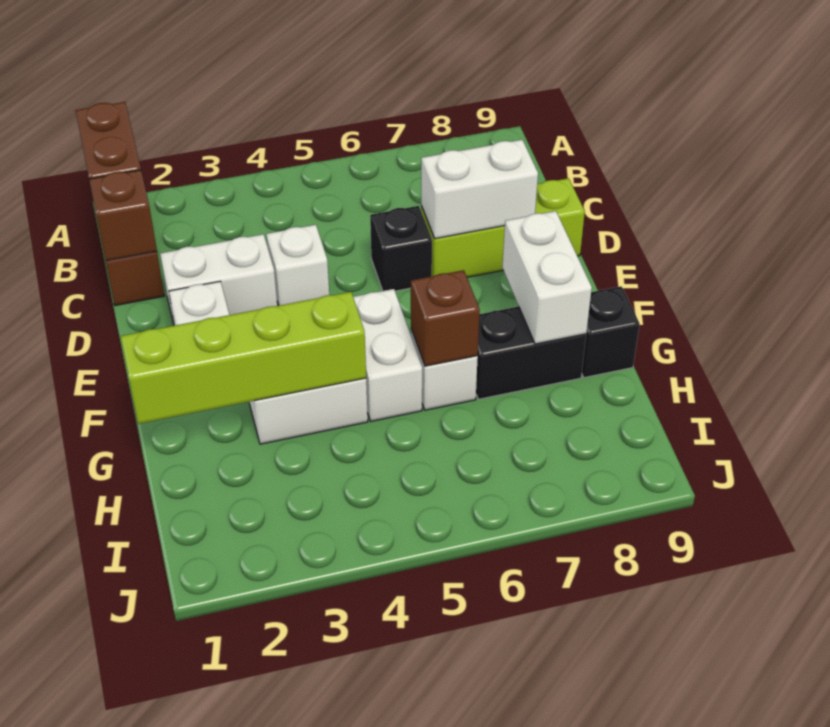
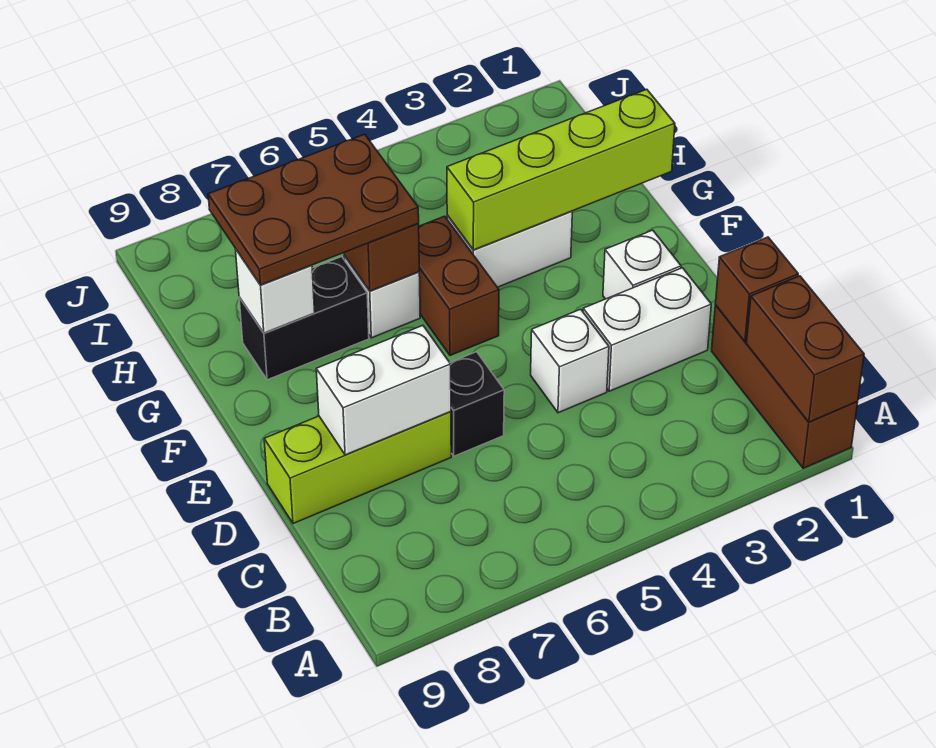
white brick F5:G5 level 1 -> brown brick F5:G5 level 1
white brick F8:G8 level 2 -> white brick G8 level 2
none -> brown plate G6:H8 level 3
black brick G9 level 1 -> none

